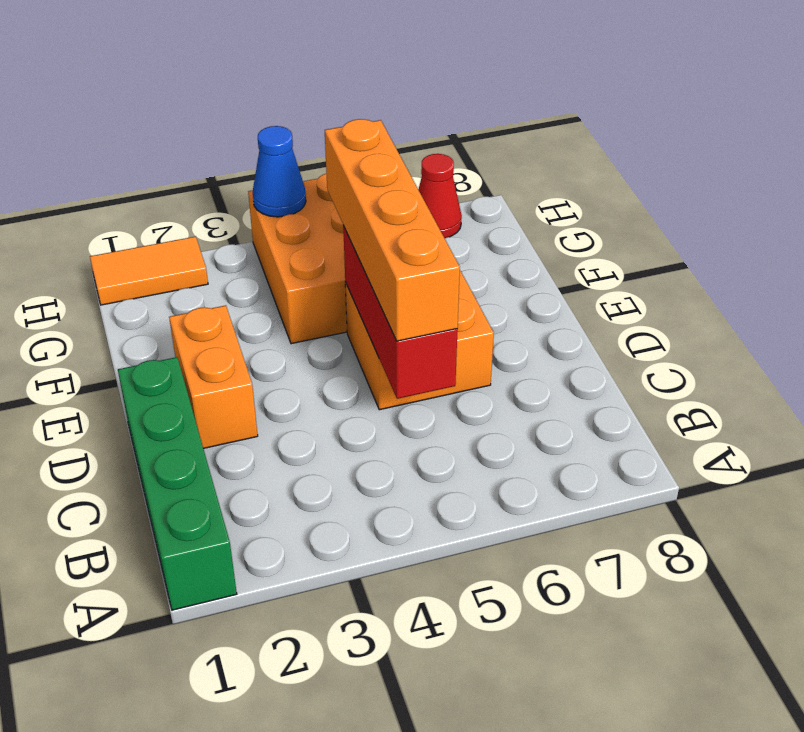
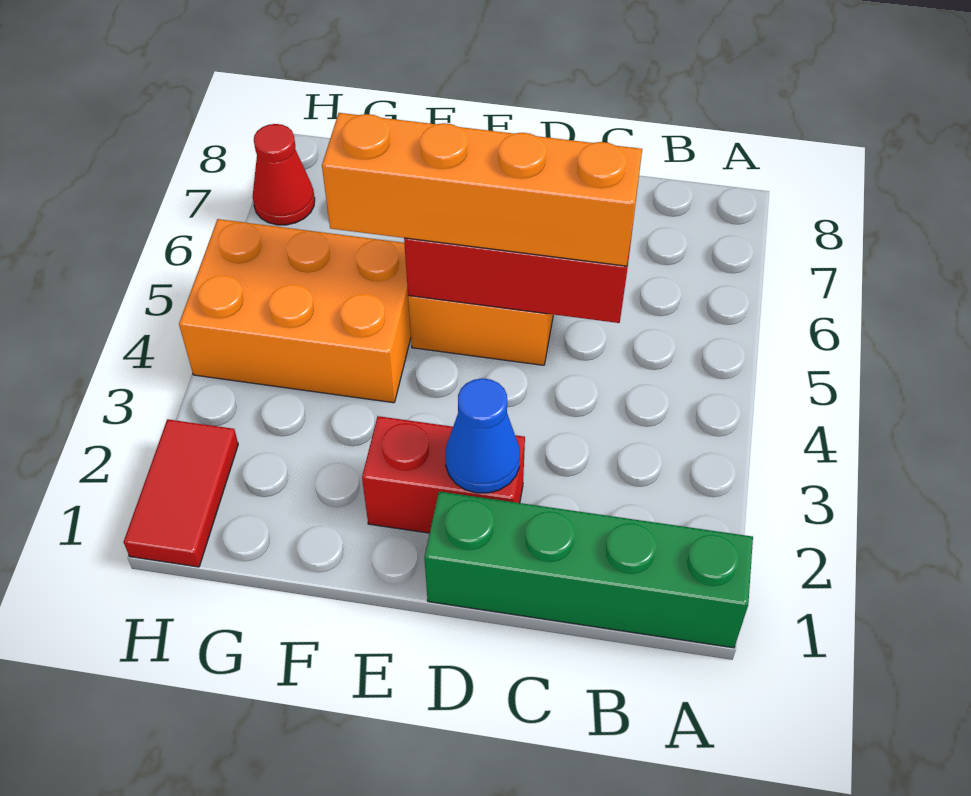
orange brick D2:E2 level 1 -> red brick D2:E2 level 1
orange tile H1:H2 level 1 -> red tile H1:H2 level 1
blue cone H4 level 2 -> blue cone D2 level 2

